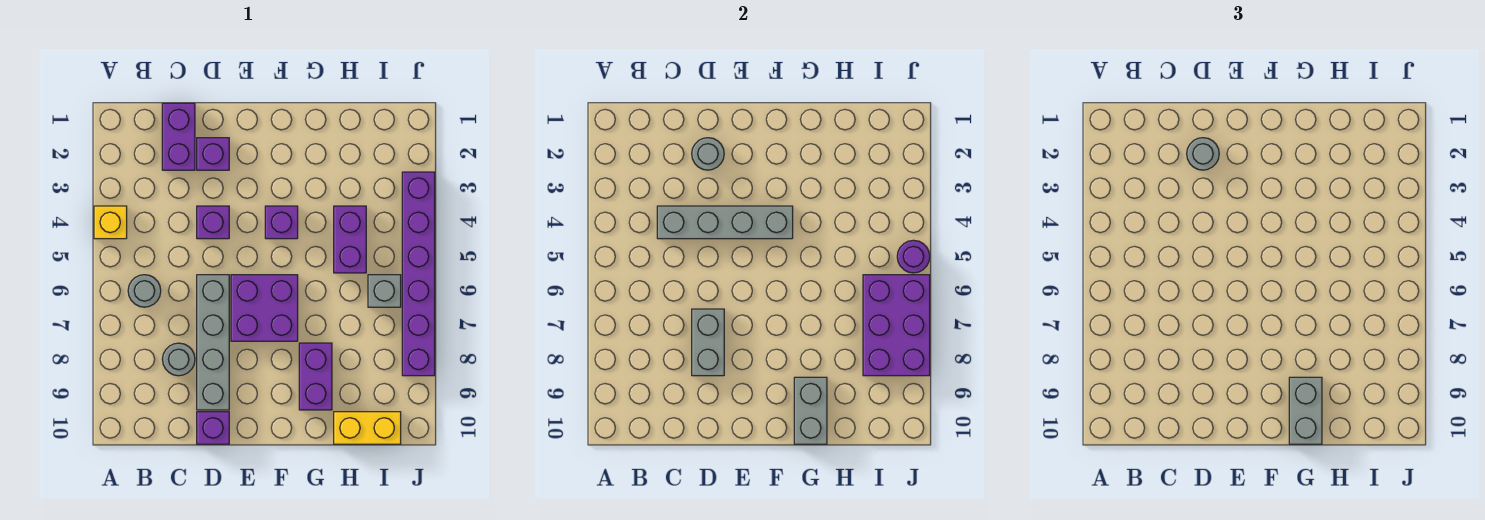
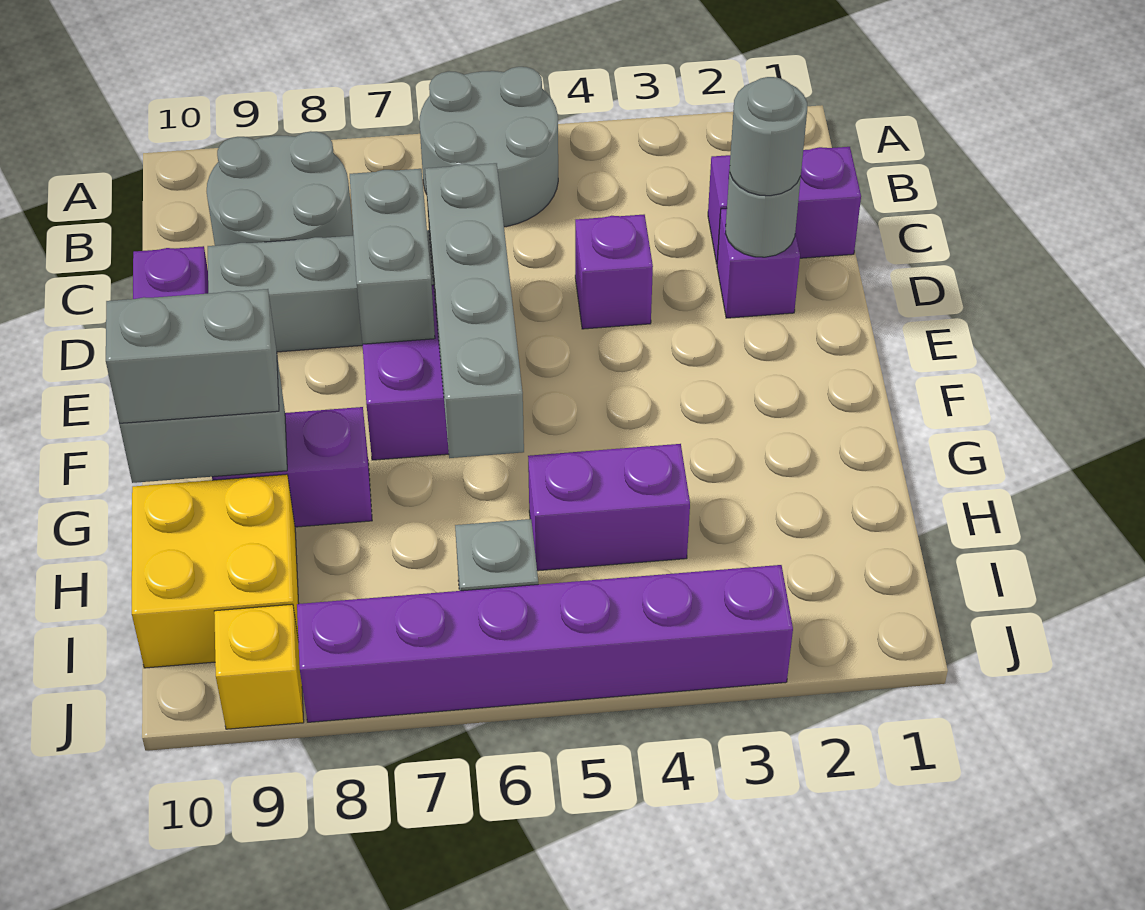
yellow brick A4 level 1 -> yellow brick J9 level 1
grey round brick B6 level 1 -> grey round brick A5:B6 level 1
grey brick C4:F4 level 2 -> grey brick D6:G6 level 2
grey round brick C8 level 1 -> grey round brick B8:C9 level 1
grey brick D7:D8 level 2 -> grey brick D7:E7 level 2
purple brick F4 level 1 -> none
yellow brick H10:I10 level 1 -> yellow brick H9:I10 level 1
purple brick I6:J8 level 2 -> none
purple round brick J5 level 2 -> none

